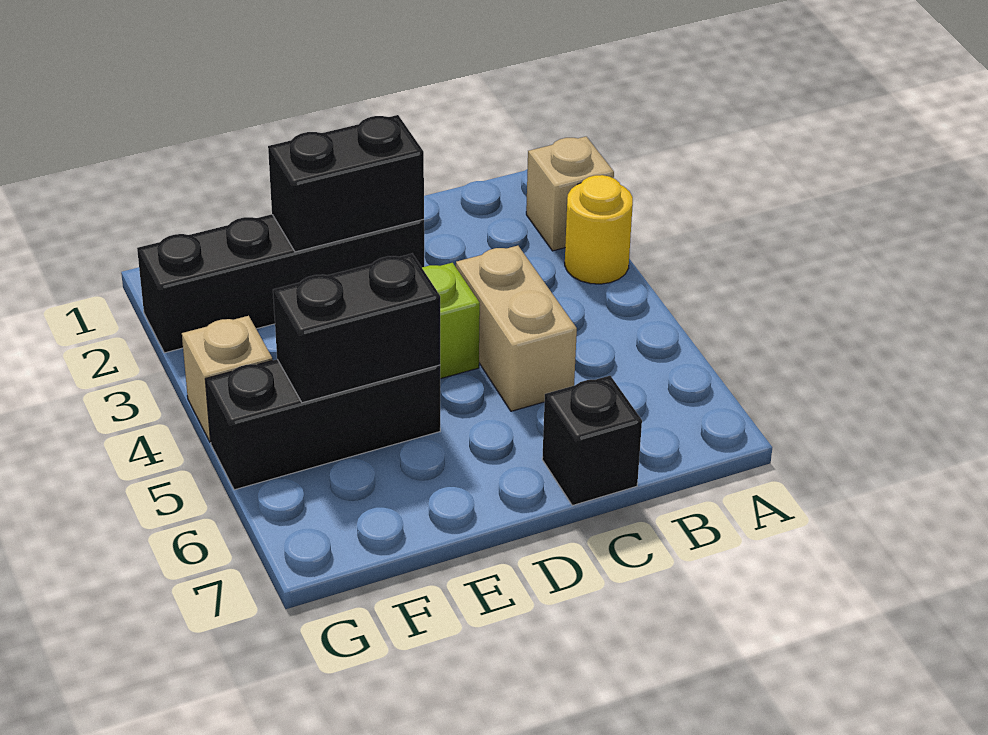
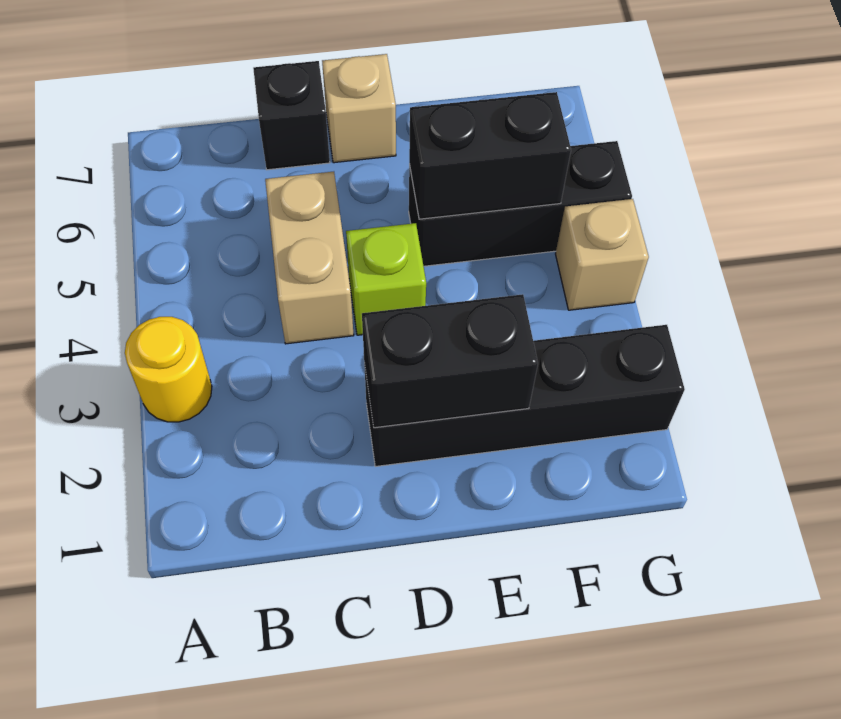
tan brick A2 level 1 -> tan brick D7 level 1

